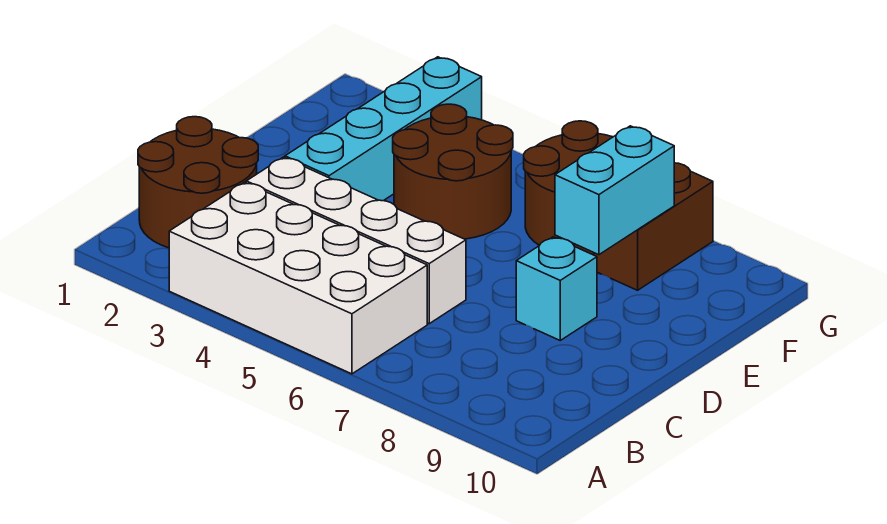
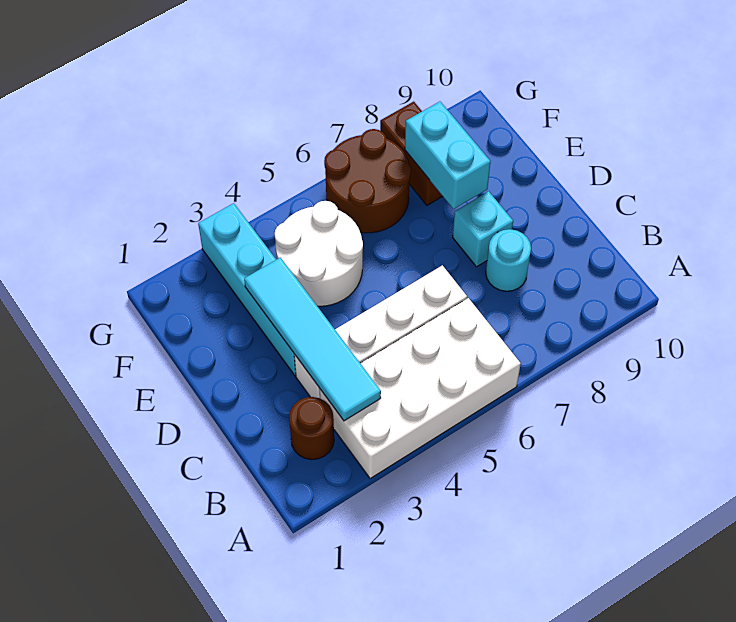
brown round brick B1:C2 level 1 -> brown round brick B2 level 1
none -> cyan tile B3:E3 level 2
none -> cyan round brick C8 level 1
brown round brick E4:F5 level 1 -> white round brick E4:F5 level 1

